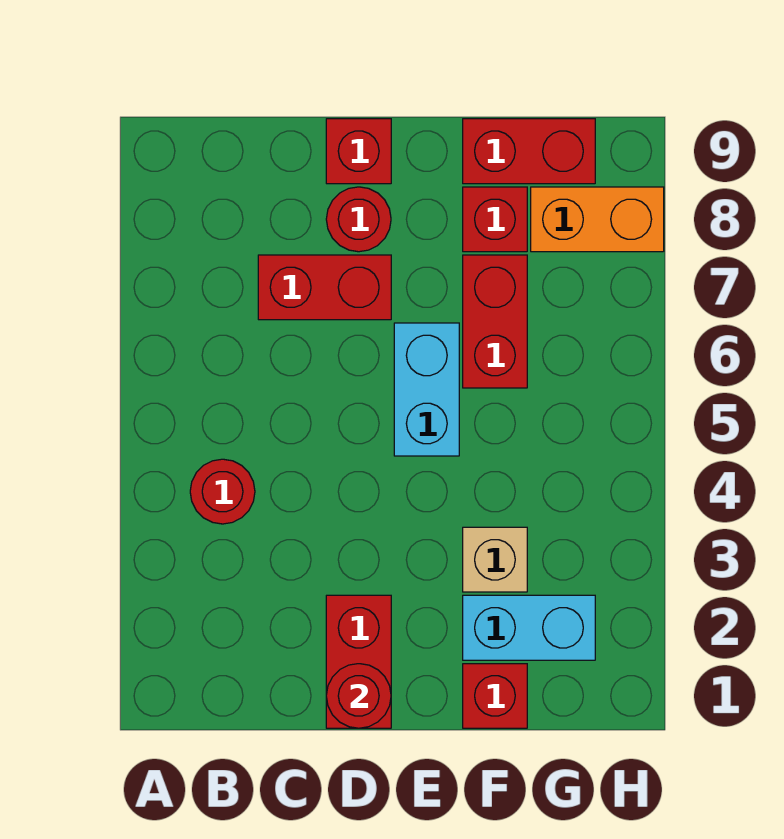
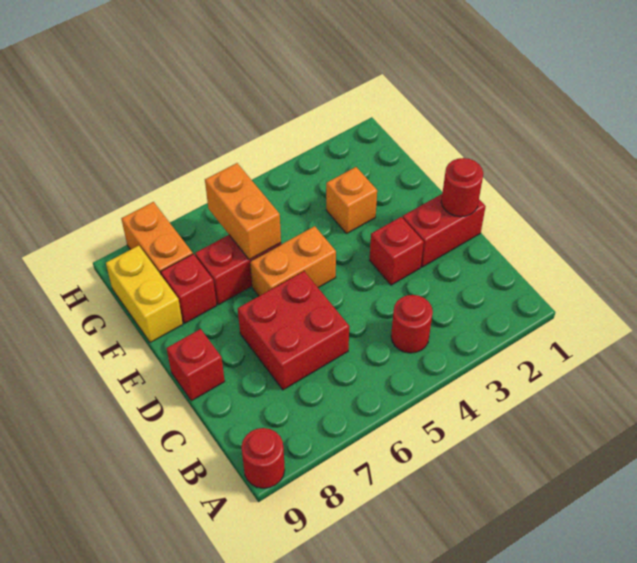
red brick C7:D7 level 1 -> red brick C6:D7 level 1
red round brick D8 level 1 -> red round brick A9 level 1
cyan brick E5:E6 level 1 -> orange brick E5:E6 level 1
red brick F1 level 1 -> red brick D3 level 1
cyan brick F2:G2 level 1 -> none
tan brick F3 level 1 -> orange brick F3 level 1
none -> orange brick F6:G6 level 2
red brick F9:G9 level 1 -> yellow brick F9:G9 level 1

